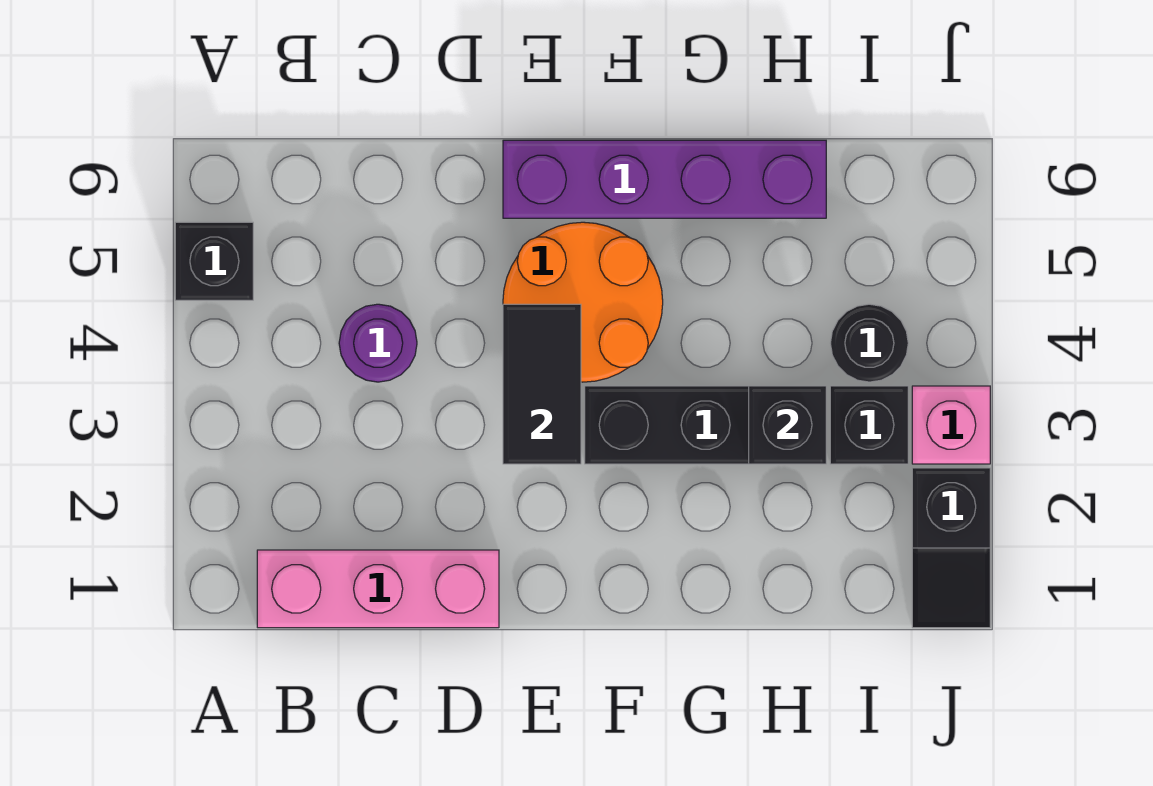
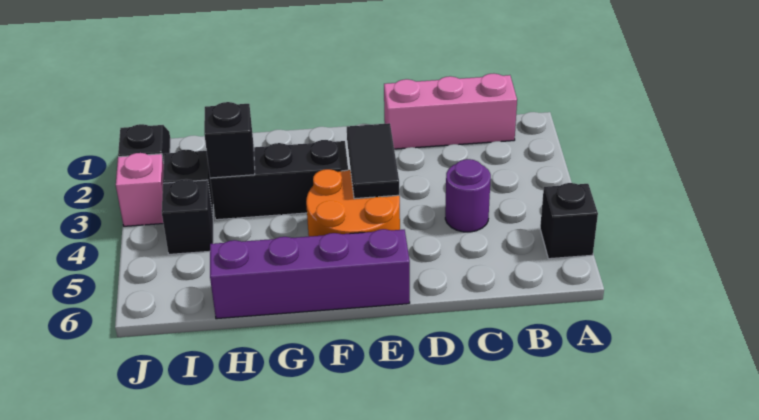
black round brick I4 level 1 -> black brick I4 level 1

